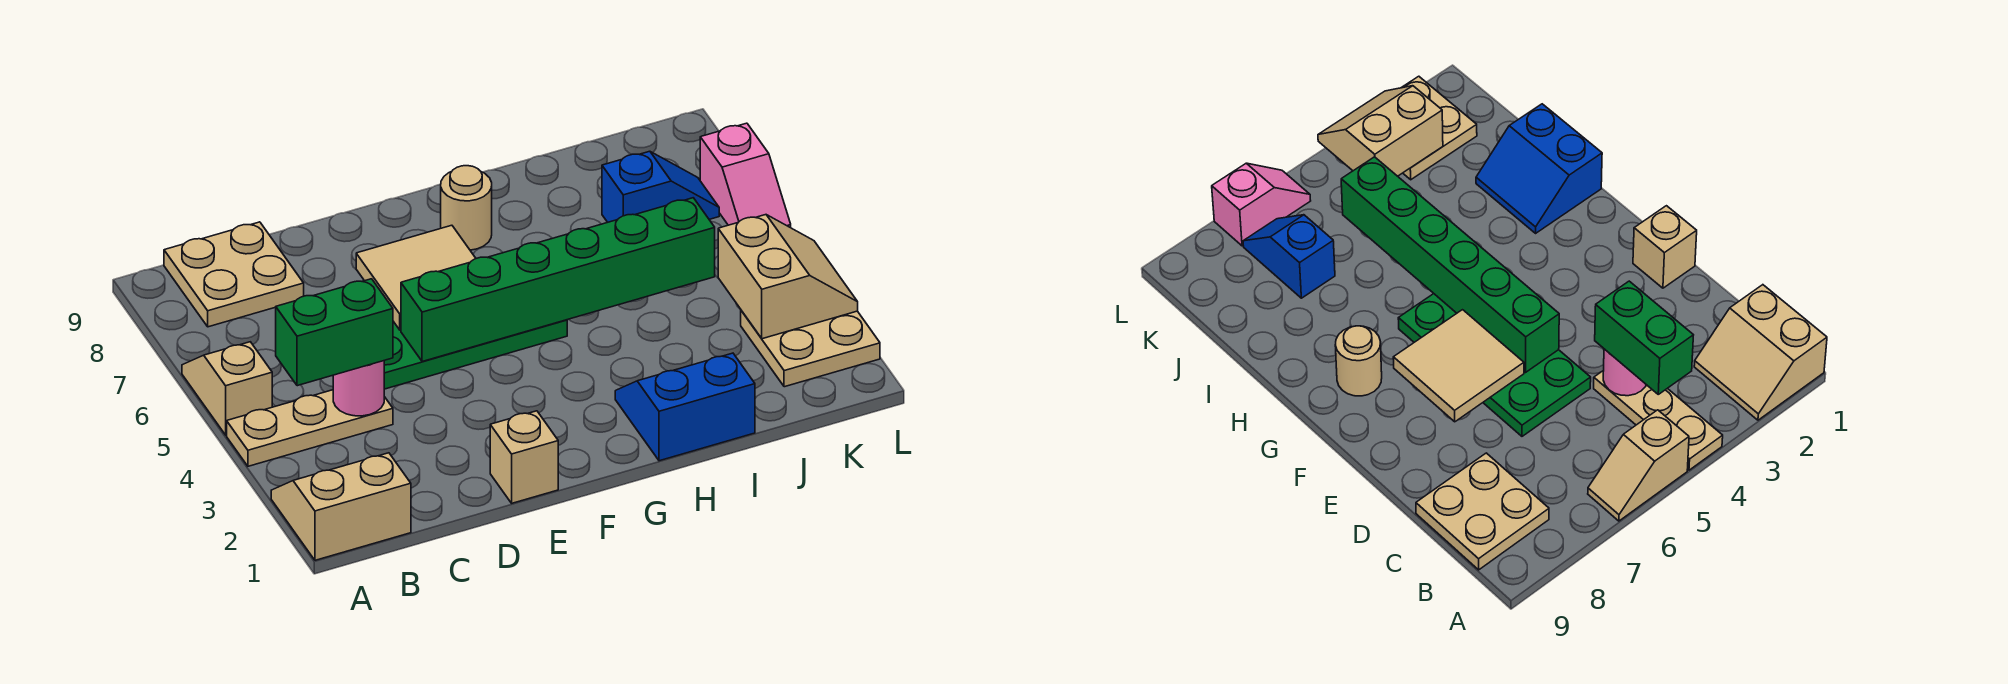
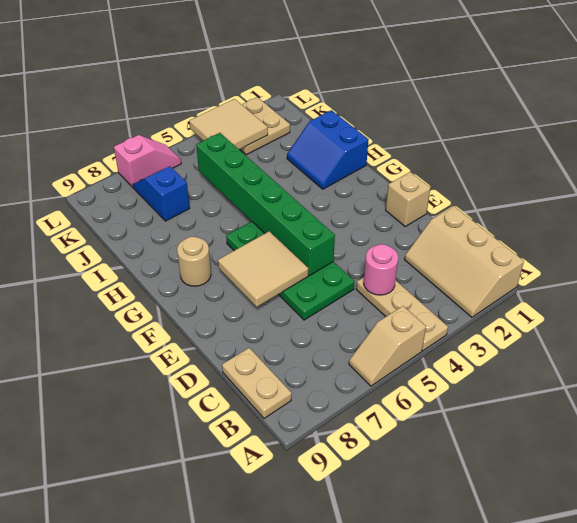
tan slope A1:B2 level 1 top 1 -> tan slope A1:C2 level 1 top 1
green brick B4:C4 level 3 -> none
tan plate B8:C9 level 1 -> tan plate B9:C9 level 1
tan slope K3:L4 level 2 top K -> tan tile K3:L4 level 2

